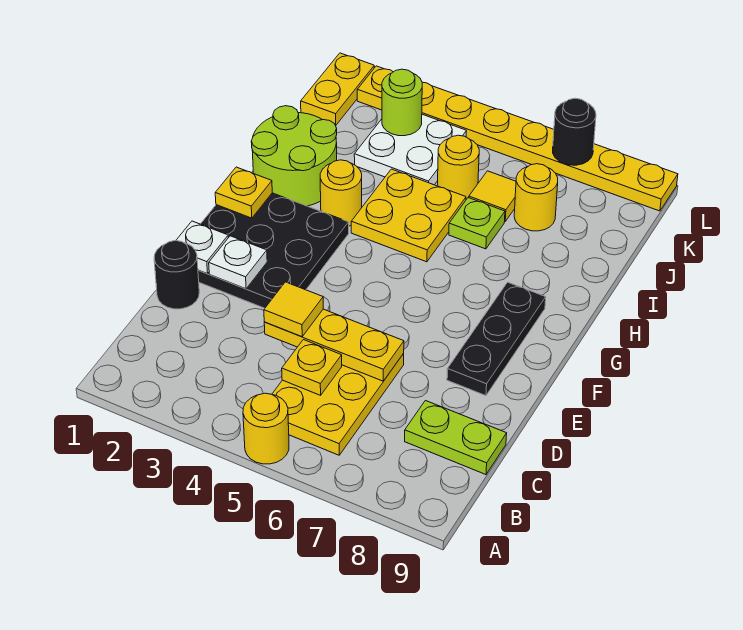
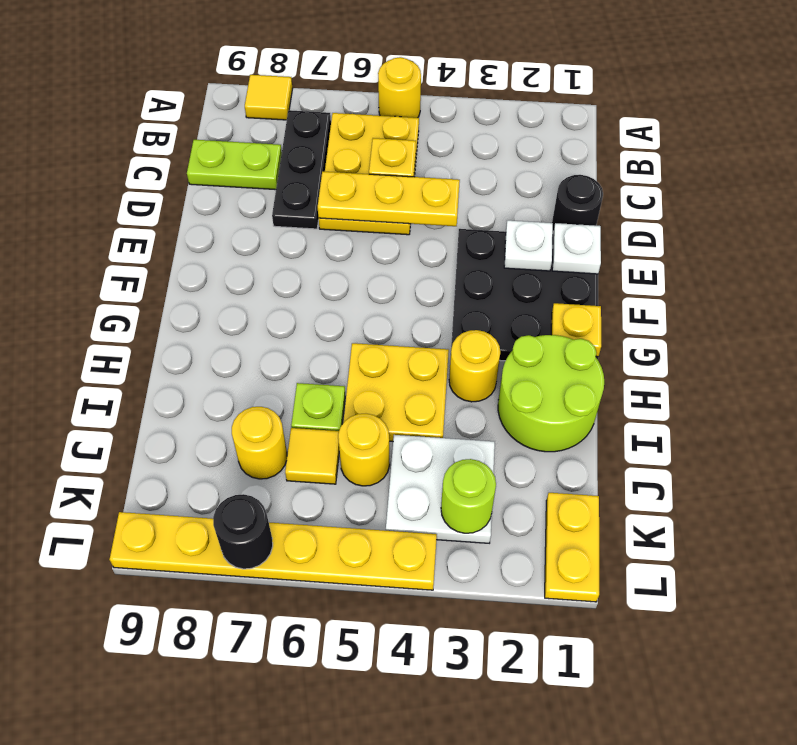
yellow tile D4 level 3 -> yellow tile A8 level 1
black plate E8:G8 level 1 -> black plate B7:D7 level 1
yellow plate L2:L9 level 1 -> yellow plate L4:L9 level 1

